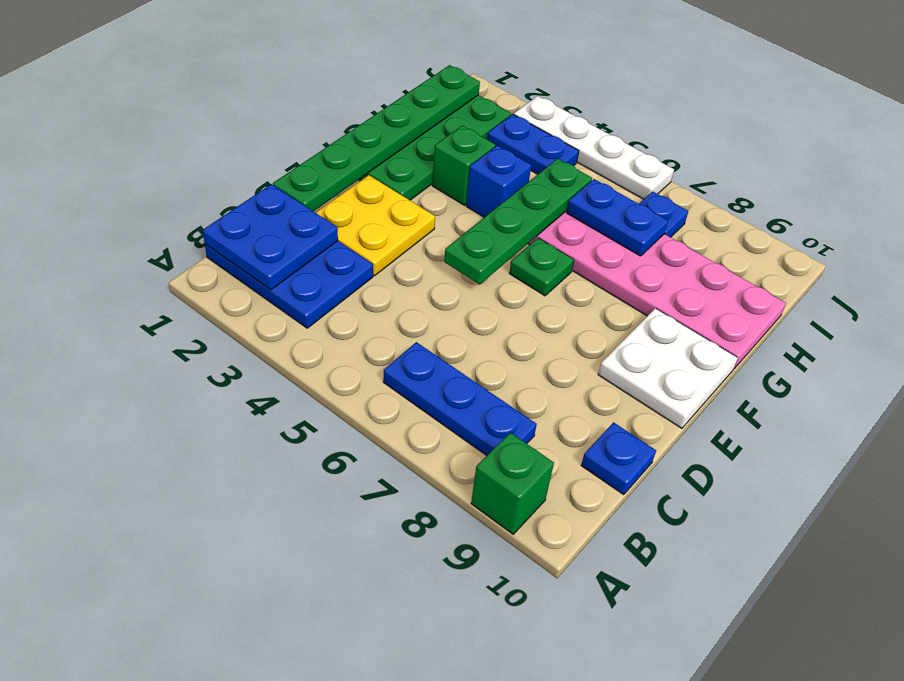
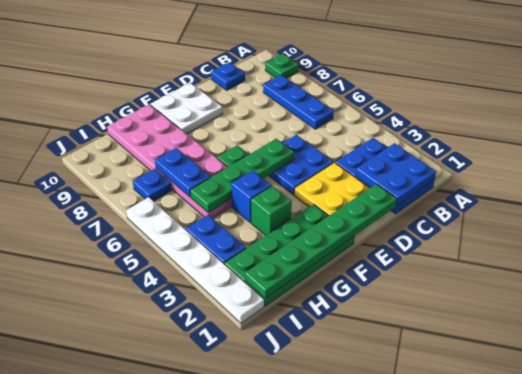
green brick A9 level 1 -> green plate A9 level 1
none -> blue plate D4:E5 level 1
white plate J3:J6 level 1 -> white plate J1:J6 level 1

